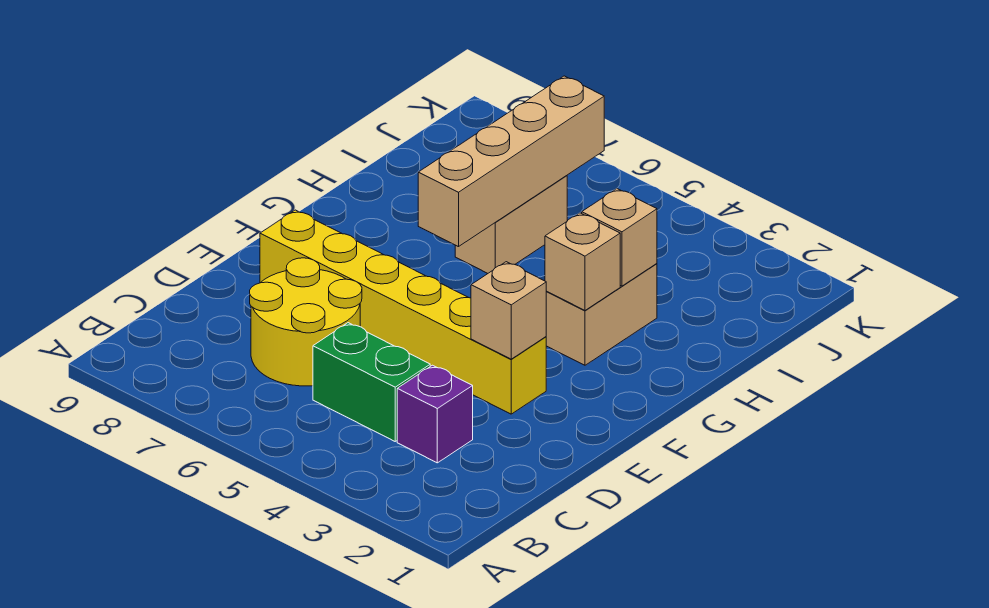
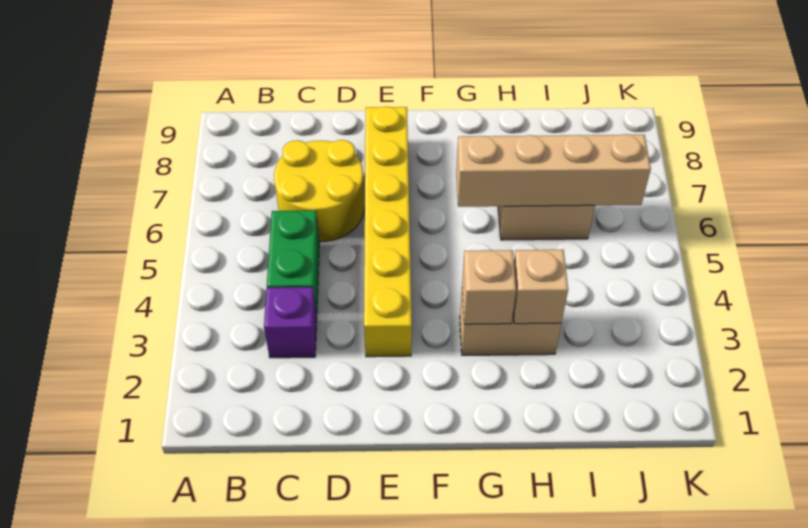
tan brick E3 level 2 -> none

